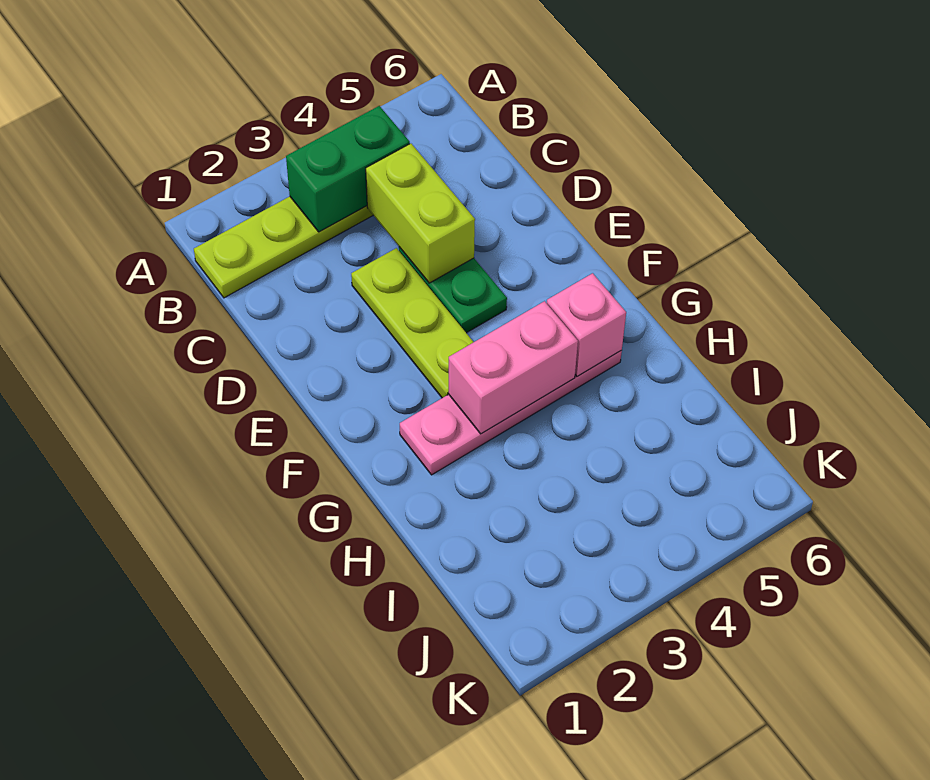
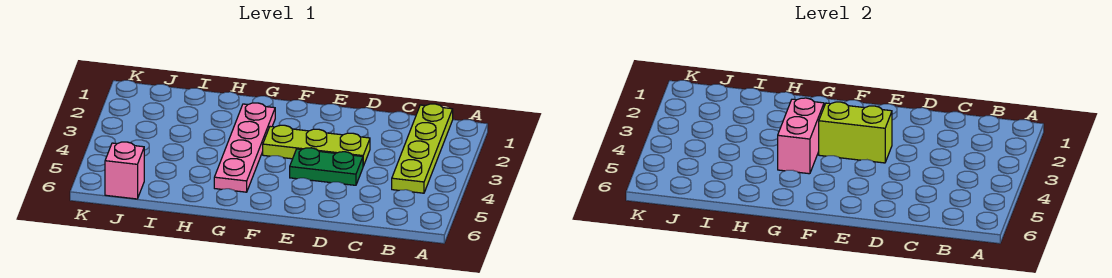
green brick B3:B4 level 2 -> none
lime brick C4:D4 level 2 -> lime brick E3:F3 level 2
pink brick G5 level 2 -> pink brick J6 level 1

